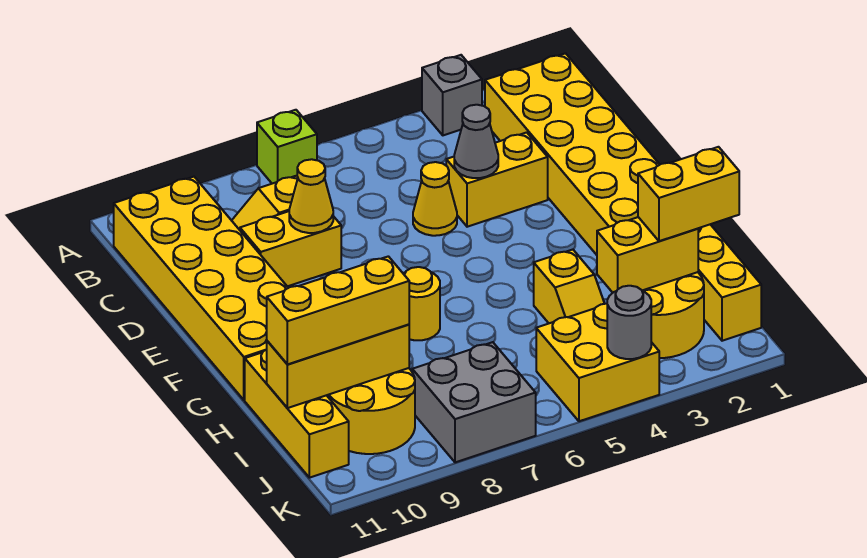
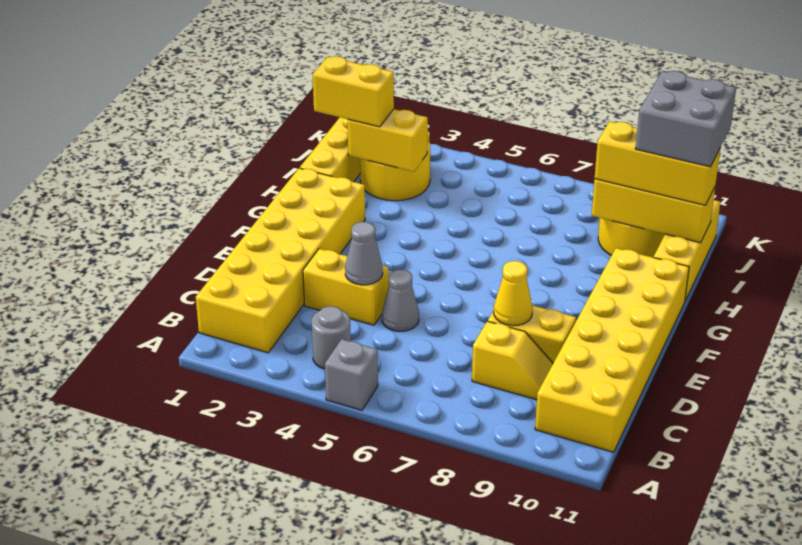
grey brick A3 level 1 -> grey brick A5 level 1
lime brick A7 level 1 -> none
yellow cone D5 level 1 -> grey cone D5 level 1
yellow round brick G7 level 1 -> none
yellow slope H4:I4 level 1 top H -> none
yellow brick J4:K5 level 1 -> none
grey brick J7:K8 level 1 -> grey brick I10:J11 level 4
grey round brick K4 level 2 -> grey round brick B4 level 1

